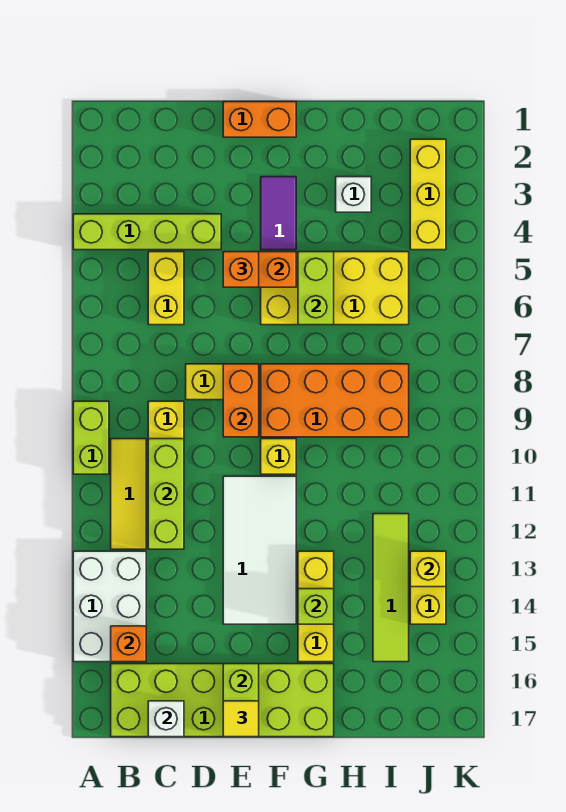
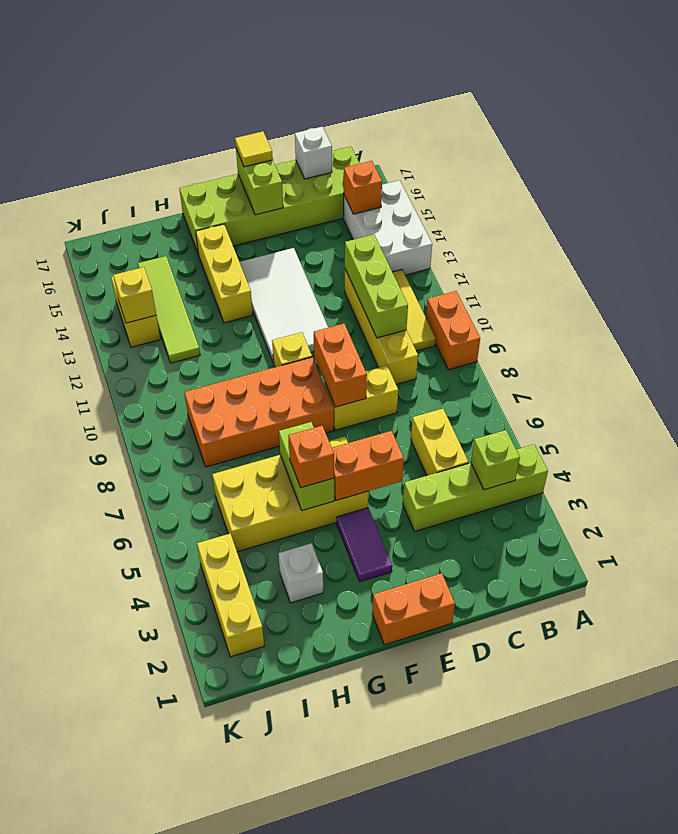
lime brick A9:A10 level 1 -> orange brick A9:A10 level 1
orange brick E5 level 3 -> orange brick G5 level 3
lime brick G14 level 2 -> lime brick B4 level 2

